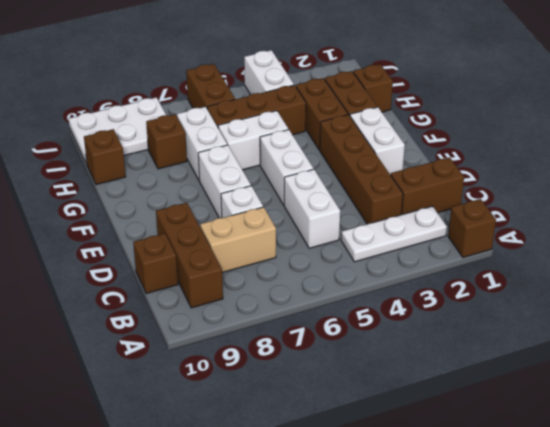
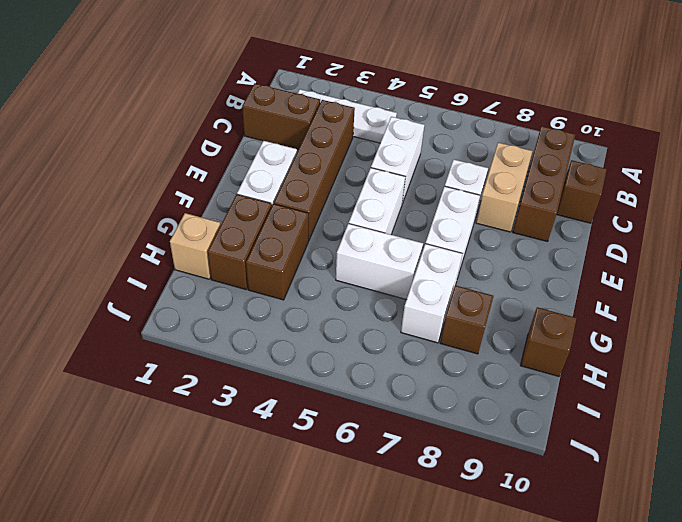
brown brick A1 level 1 -> none
tan brick C7:C8 level 1 -> tan brick C8:D8 level 1
brown brick H1 level 1 -> tan brick H1 level 1
brown brick H4:H6 level 1 -> none
white brick I4:J4 level 1 -> none
brown brick I6:J6 level 1 -> none
white plate I8:J10 level 1 -> none

